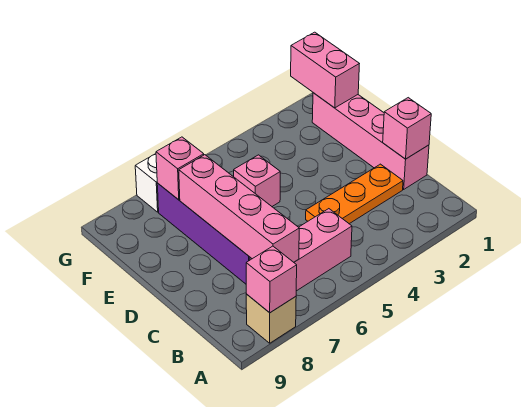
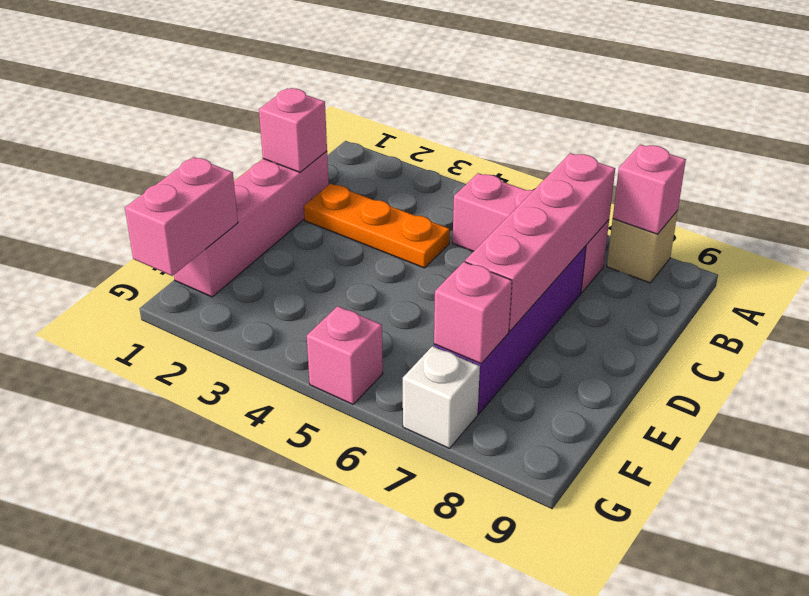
pink brick E5 level 1 -> pink brick G5 level 1

